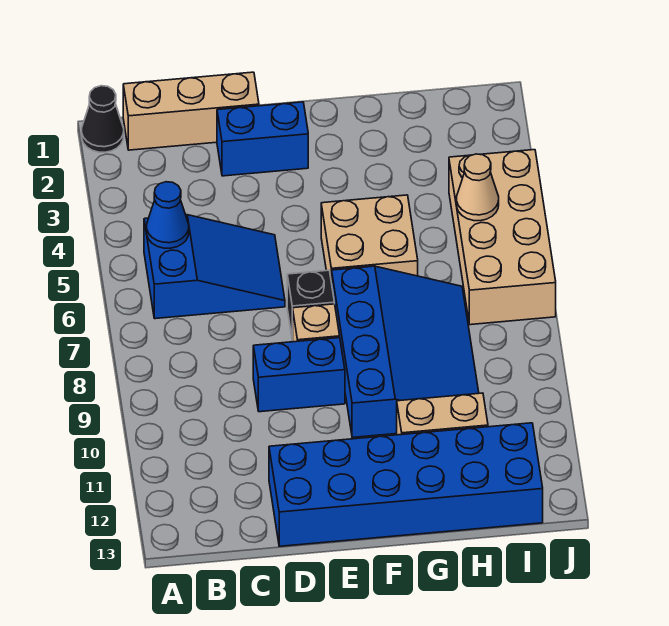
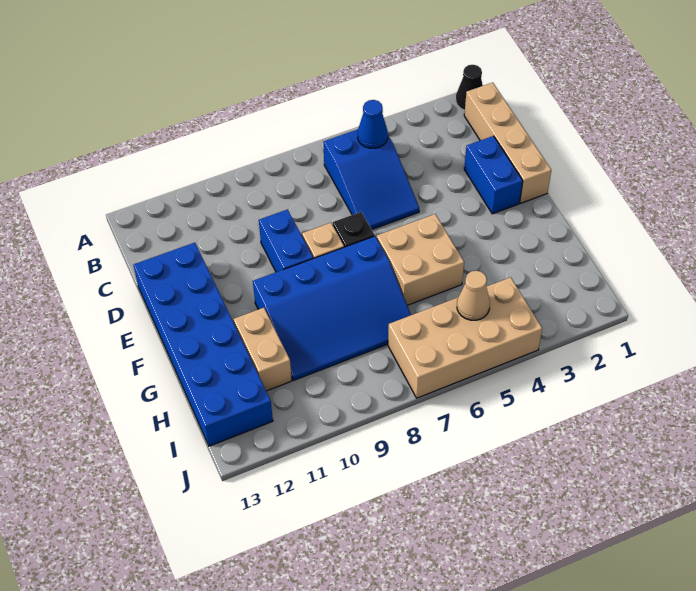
tan brick B1:D1 level 1 -> tan brick B1:E1 level 1

